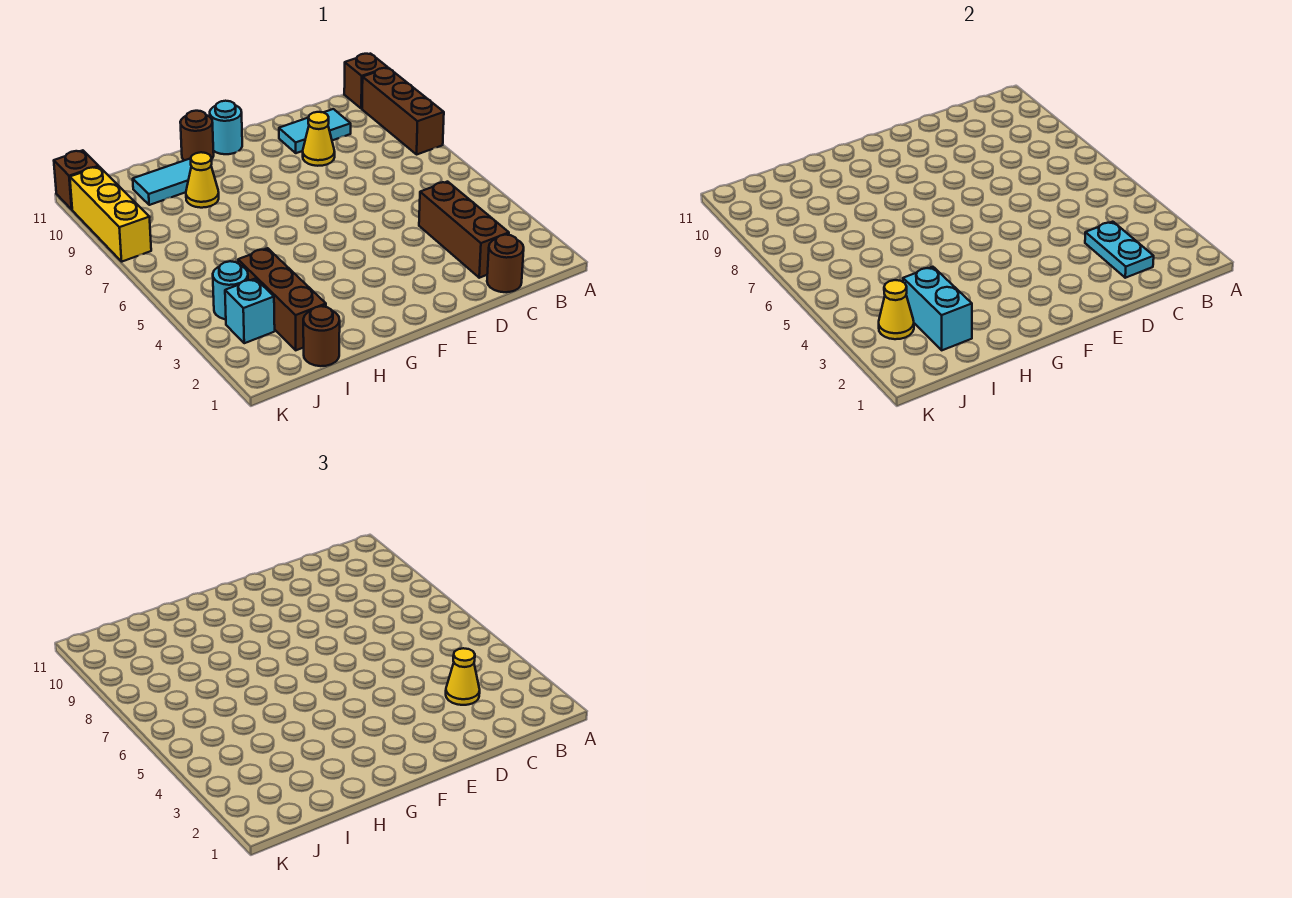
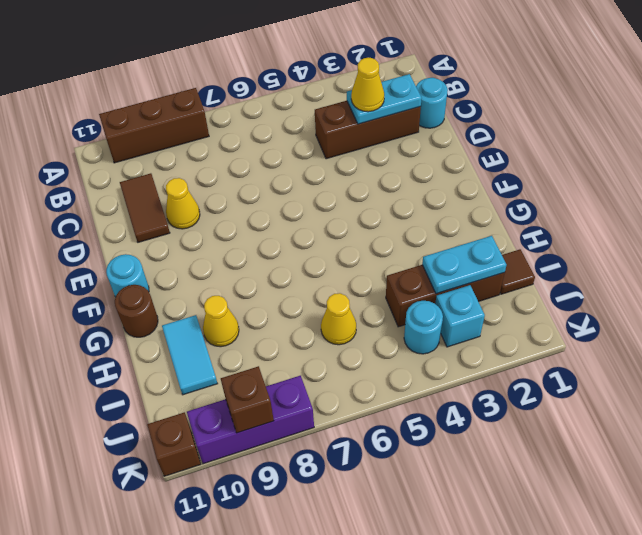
brown brick A11 level 1 -> brown brick K9 level 2
brown round brick C1 level 1 -> cyan round brick C1 level 1
cyan tile C10:D10 level 1 -> brown tile C10:D10 level 1
brown round brick I1 level 1 -> brown tile I1 level 1
cyan brick I2:I3 level 2 -> cyan plate I2:I3 level 2
yellow cone J3 level 2 -> yellow cone I6 level 1
yellow brick K8:K10 level 1 -> purple brick K8:K10 level 1

